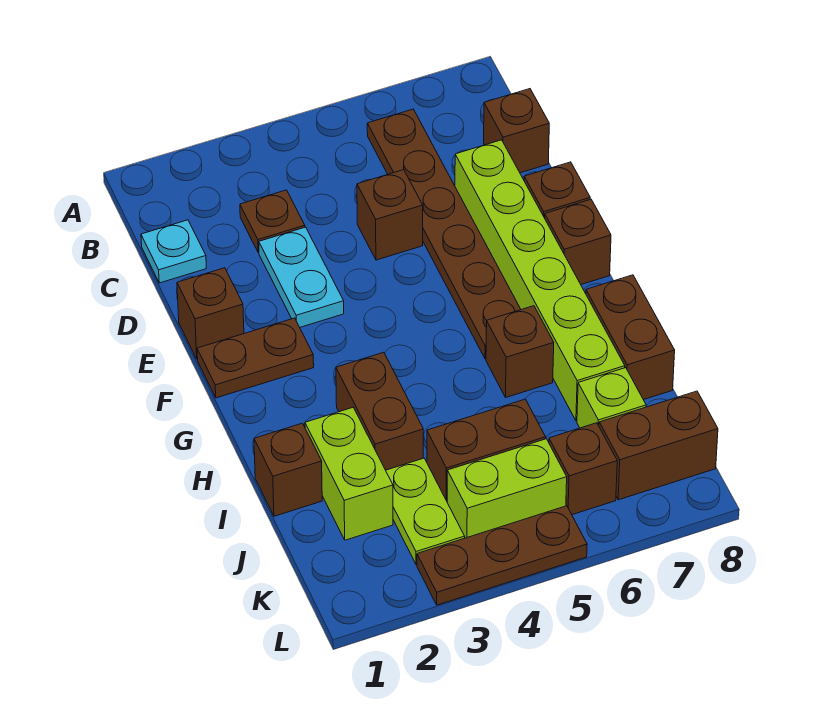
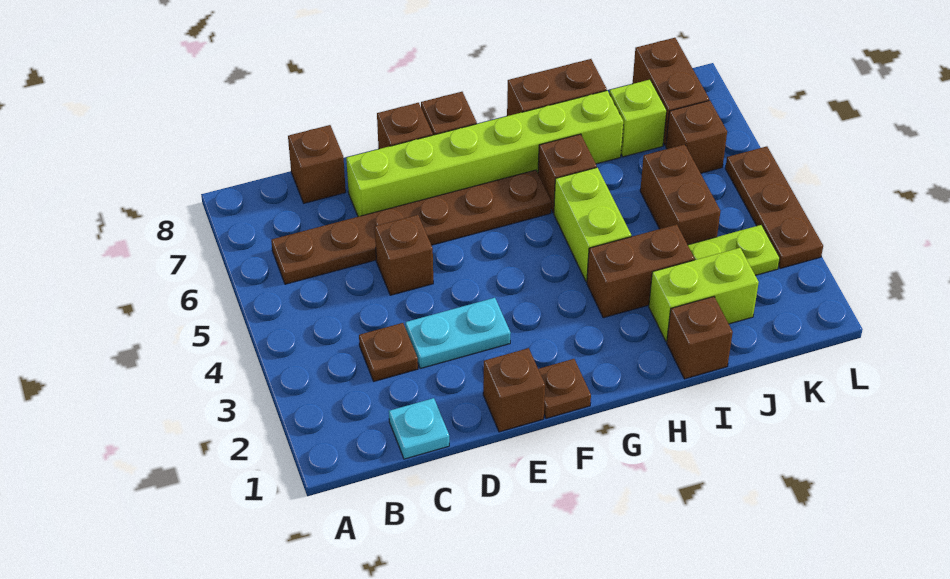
brown plate F1:F2 level 1 -> brown plate F1 level 1
lime brick K4:K5 level 1 -> lime brick H4:H5 level 1

